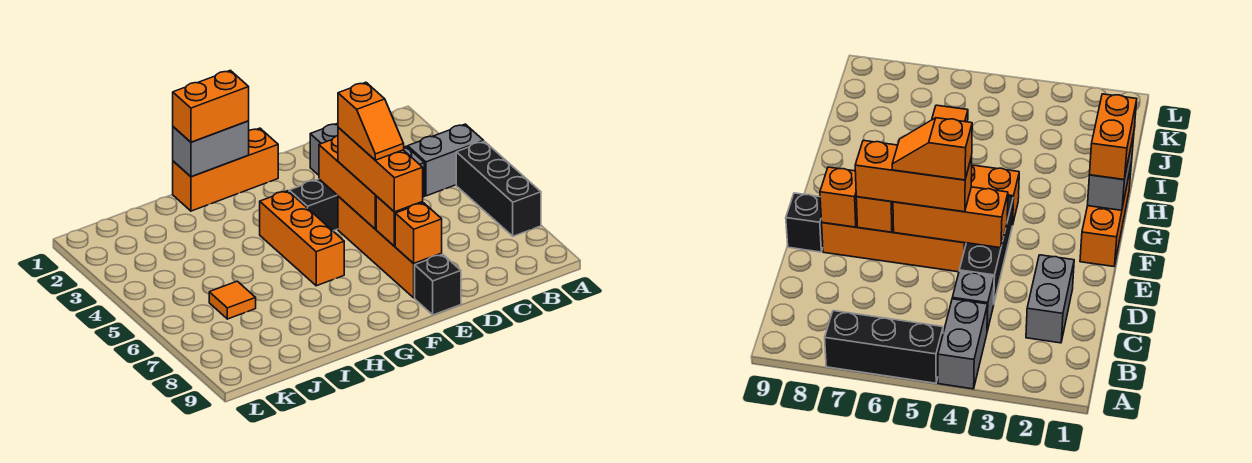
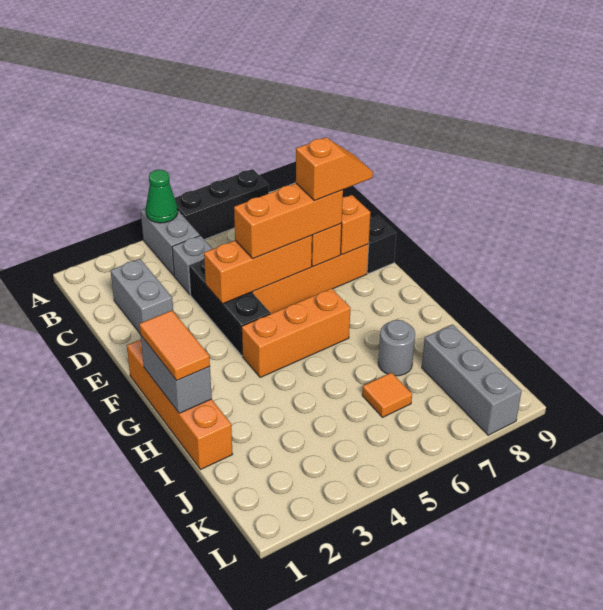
none -> green cone A4 level 2
orange slope E5:E6 level 4 top 5 -> orange slope E7:E8 level 4 top 7
orange brick F1:H1 level 1 -> orange brick F1:I1 level 1
orange brick G1:H1 level 3 -> orange tile G1:H1 level 3
none -> grey round brick I7 level 1
none -> grey brick J8:L8 level 1

